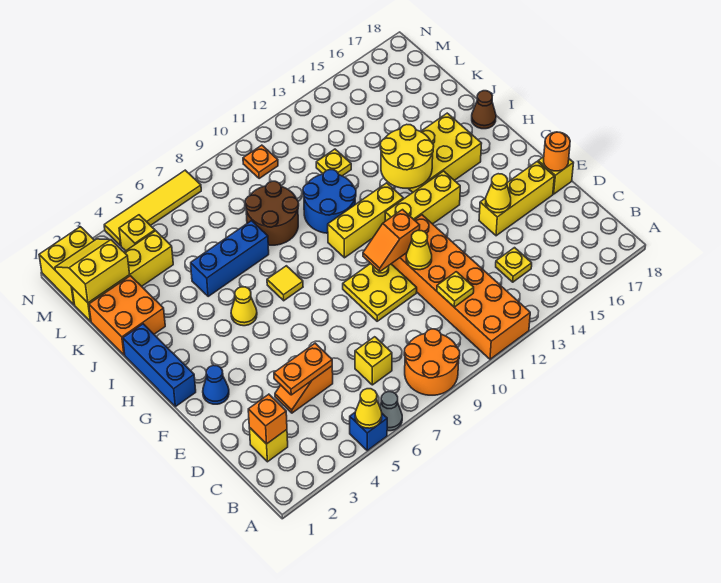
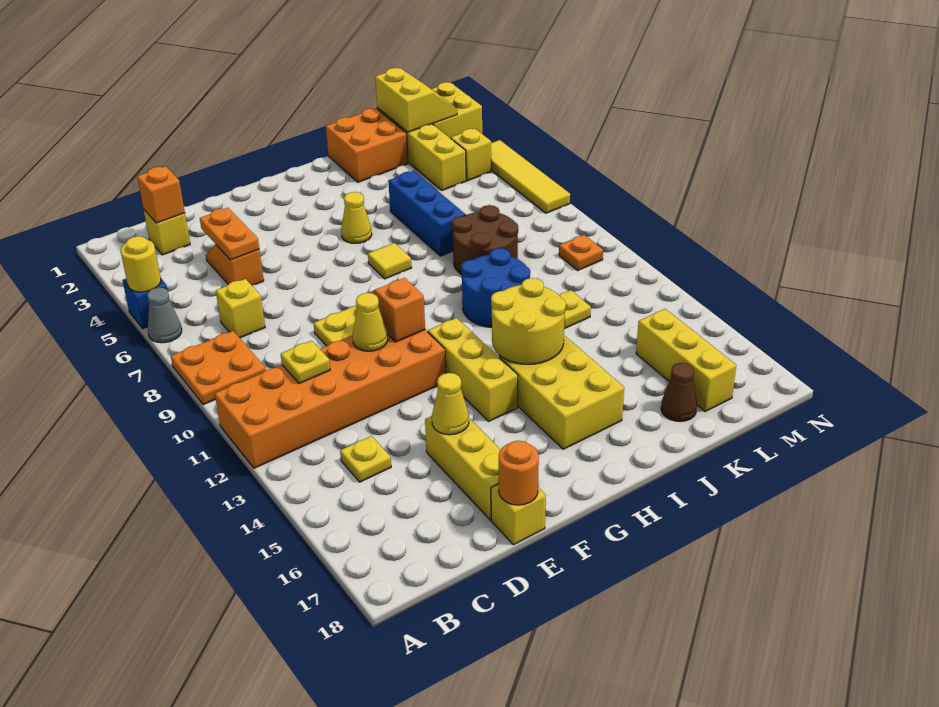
yellow cone A5 level 2 -> yellow round brick A5 level 2
orange round brick A8:B9 level 1 -> orange plate A8:B9 level 1
blue cone F2 level 1 -> none
blue brick G1:I1 level 1 -> none
yellow brick H10:H12 level 1 -> yellow brick L15:L17 level 1
brown cone I18 level 1 -> brown cone K17 level 1

